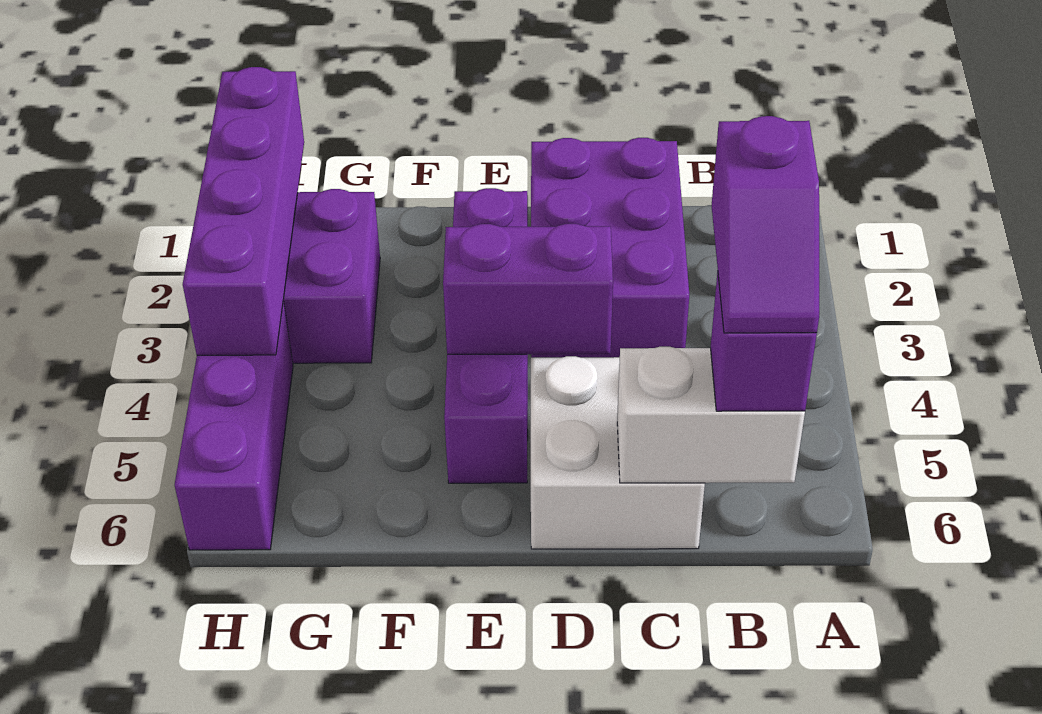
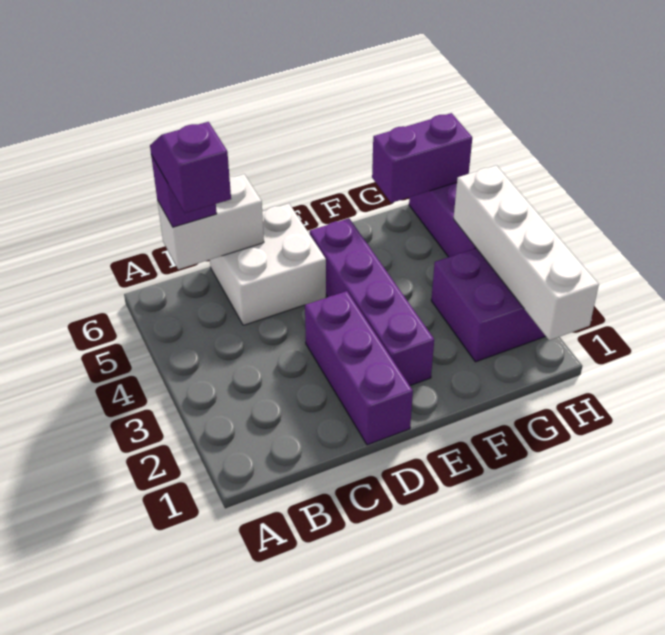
purple brick C1:D3 level 1 -> purple brick D1:D3 level 1
purple brick D4:E4 level 2 -> purple brick G6:H6 level 2
purple brick H1:H4 level 2 -> white brick H1:H4 level 2

